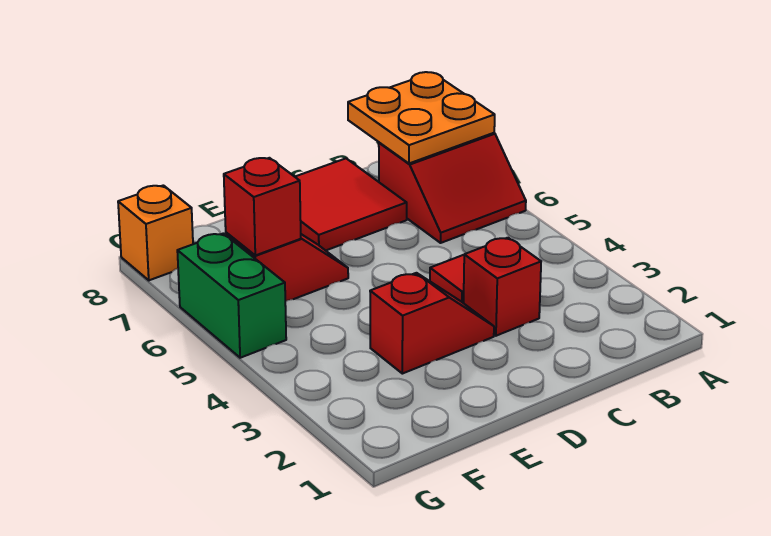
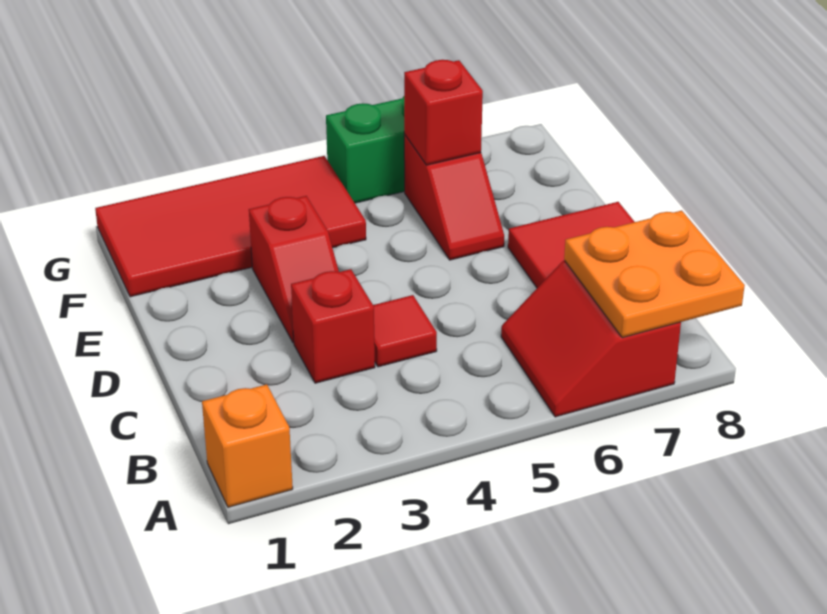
none -> red tile F1:G4 level 1
orange brick G8 level 1 -> orange brick A1 level 1

